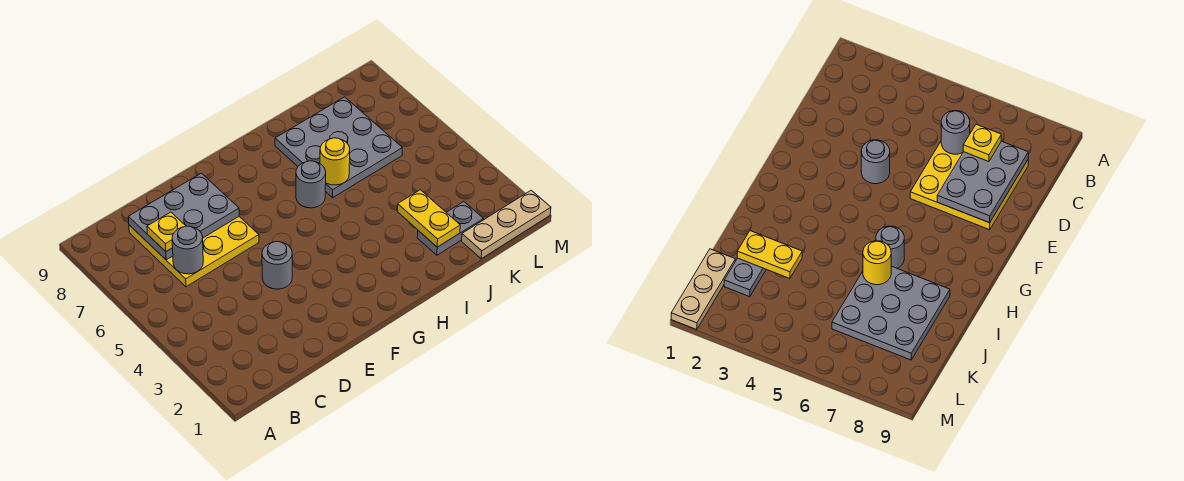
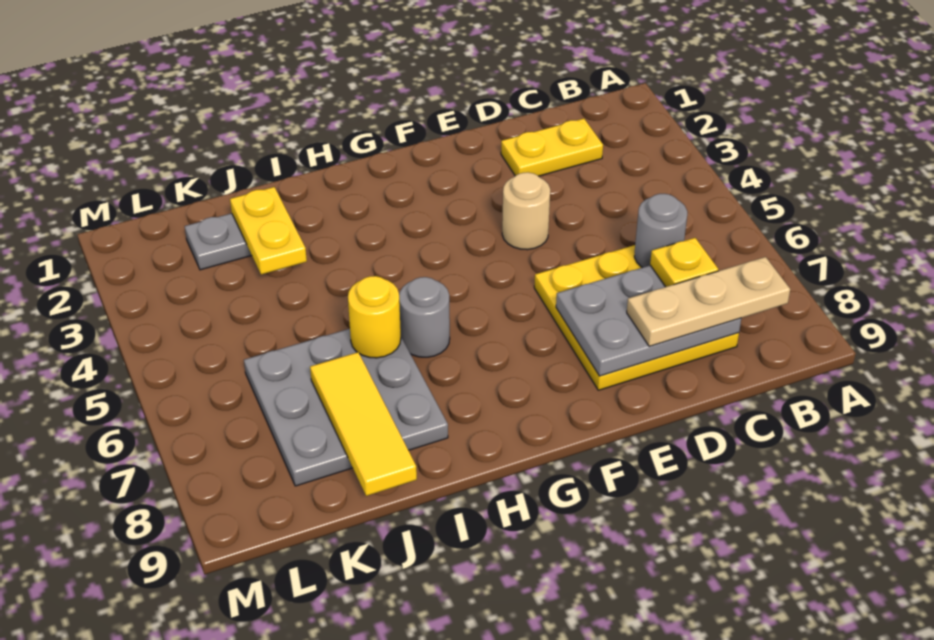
none -> yellow plate C2:D2 level 1
grey round brick E4 level 1 -> tan round brick E4 level 1
none -> yellow tile J7:J9 level 2
tan plate K1:M1 level 1 -> tan plate B8:D8 level 3

